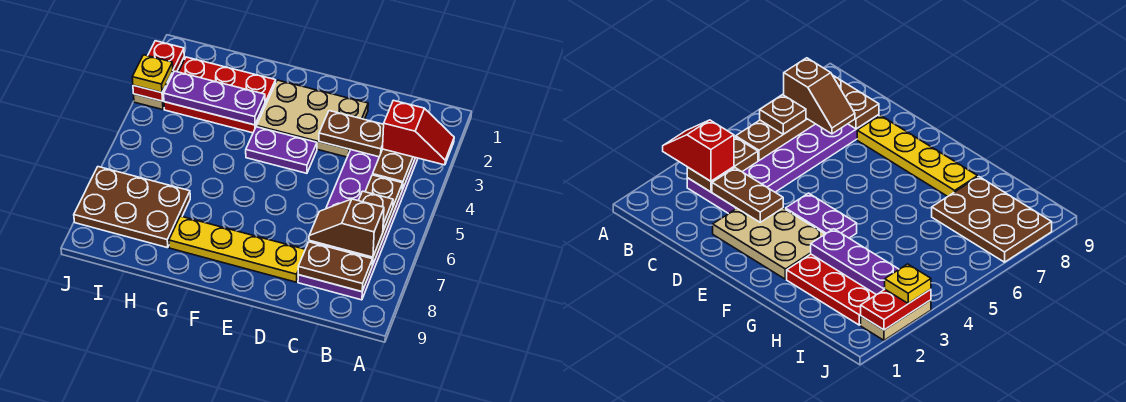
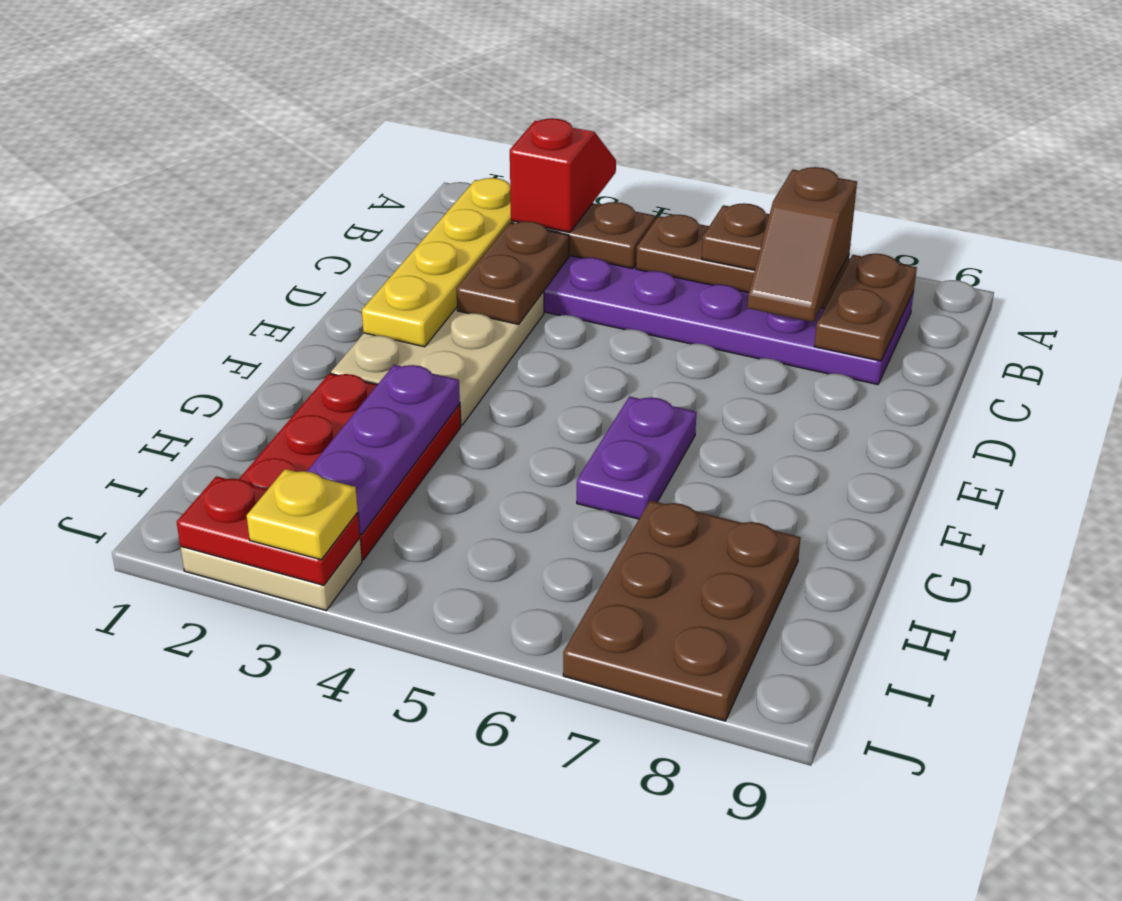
yellow plate D8:G8 level 1 -> yellow plate B2:E2 level 2
purple plate E4:F4 level 1 -> purple plate F6:G6 level 1

